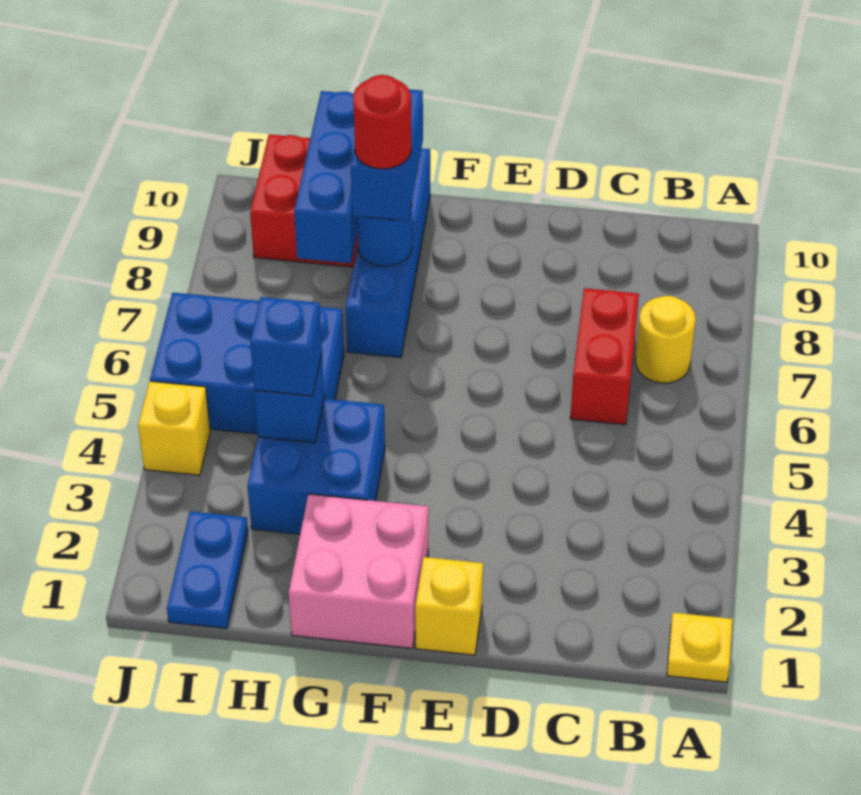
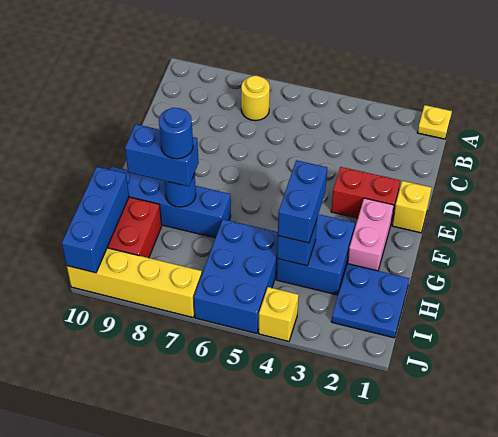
red brick C6:C7 level 1 -> red brick E2:E3 level 1
pink brick F1:G2 level 1 -> pink brick F2:G2 level 1
red round brick G8 level 4 -> blue round brick G8 level 4
blue brick H4 level 3 -> blue brick G4:H4 level 3
blue brick H8:H10 level 2 -> blue brick H10:J10 level 2
blue plate I1:I2 level 1 -> blue plate H1:I2 level 1
none -> yellow brick J7:J10 level 1

